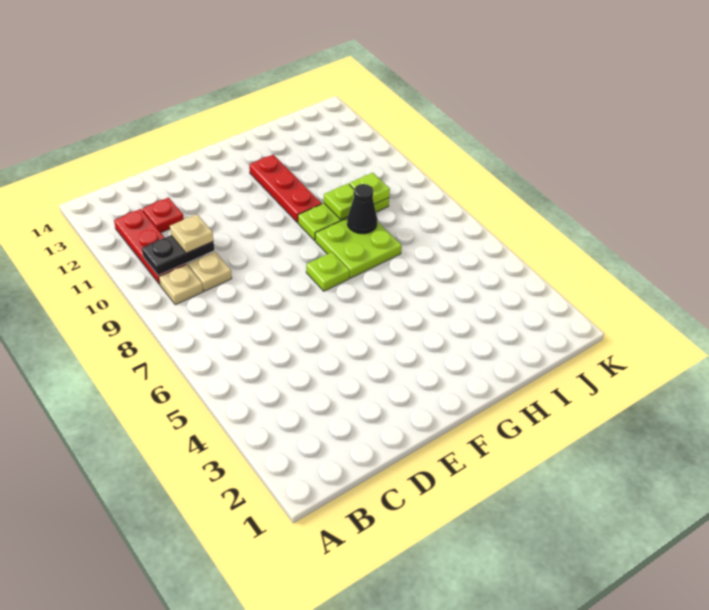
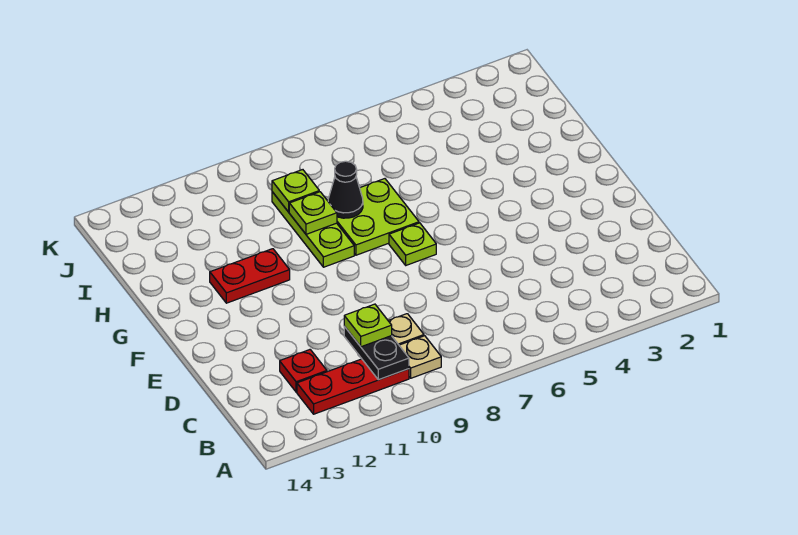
tan plate C10 level 3 -> lime plate C10 level 3
red plate G10:G12 level 1 -> red plate G11:G12 level 1

